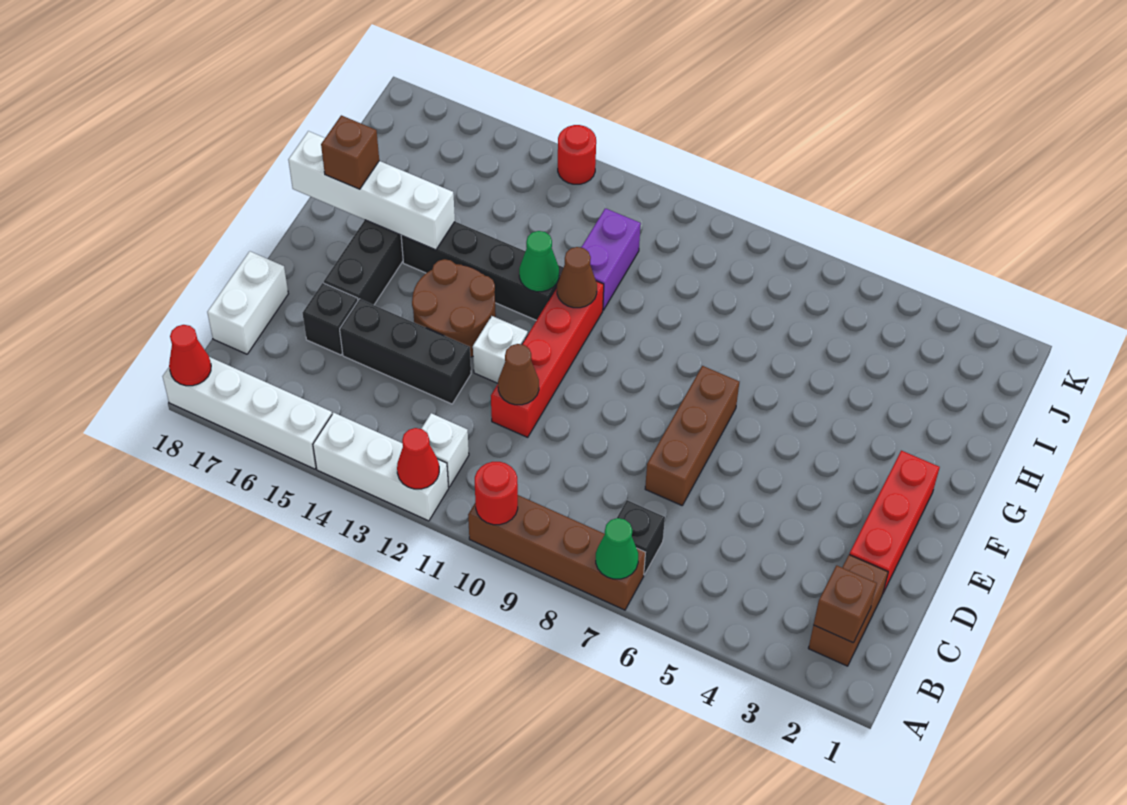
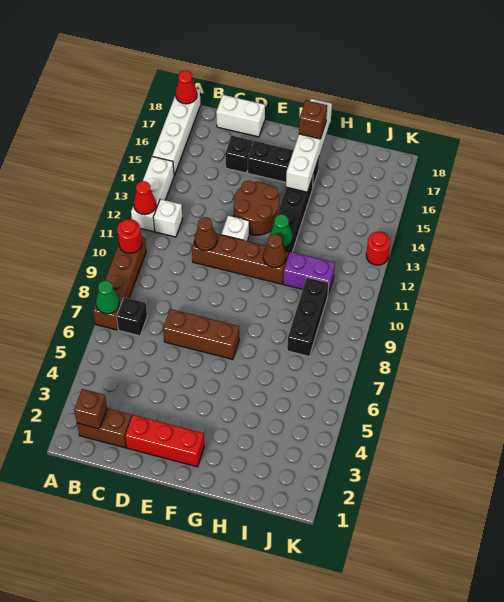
red brick D11:G11 level 1 -> brown brick D11:G11 level 1
black brick D13:D15 level 1 -> black brick I8:I10 level 1

